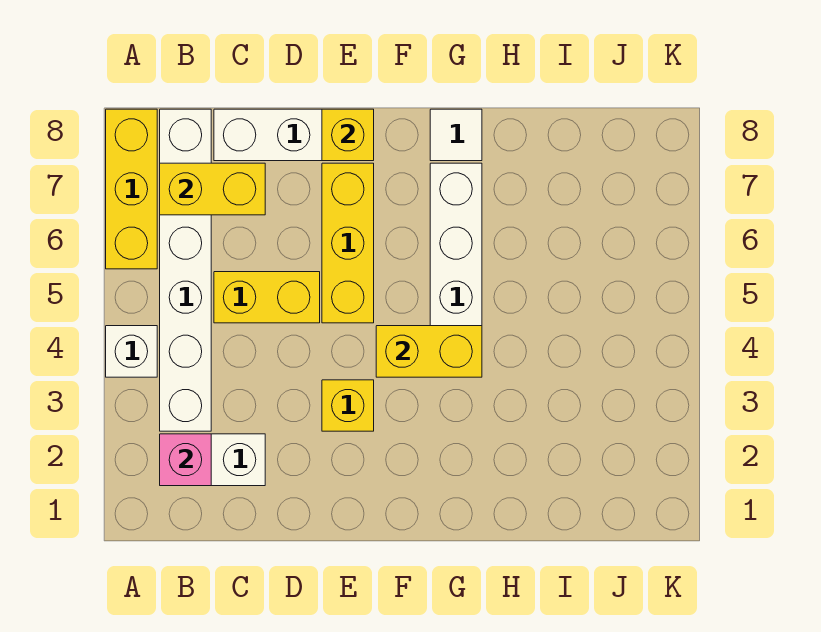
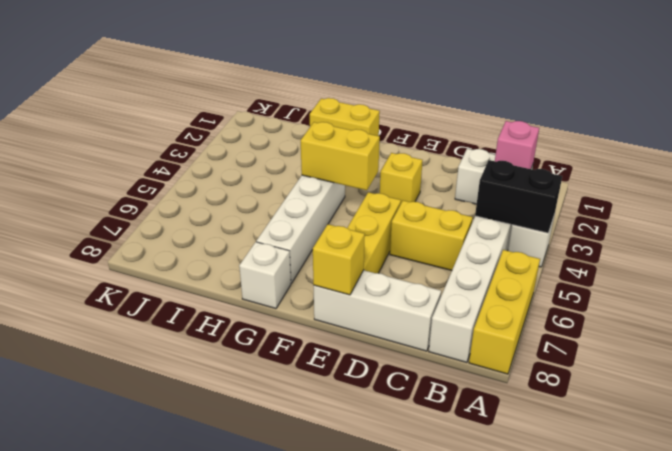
none -> black brick A4:B4 level 2
yellow brick B7:C7 level 2 -> yellow brick G1:H1 level 1
white tile G8 level 1 -> white brick G8 level 1

